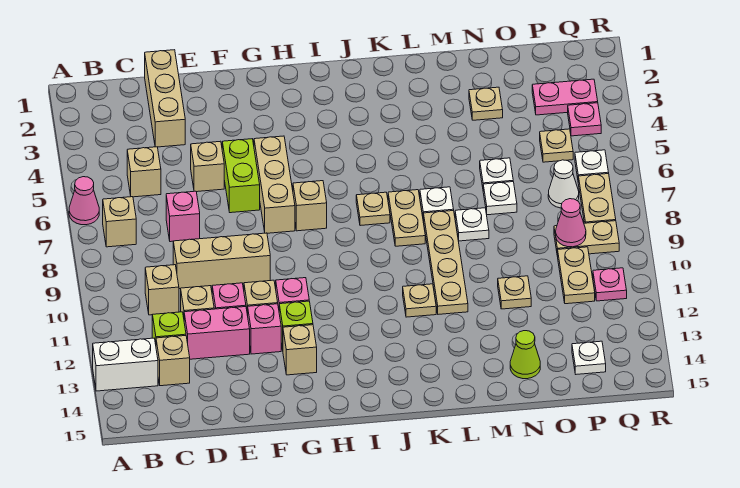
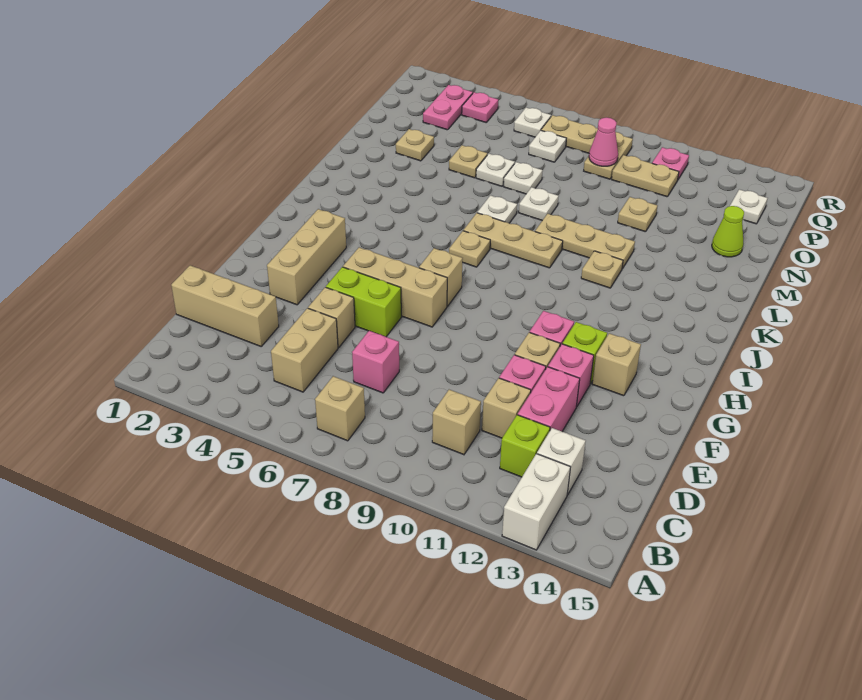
pink cone A6 level 1 -> none
tan brick C5 level 1 -> tan brick C5:D5 level 1
tan brick C13 level 1 -> white brick C13 level 1
tan brick D9:F9 level 1 -> tan brick F3:H3 level 1
tan plate K7:K8 level 1 -> tan plate K7:K9 level 1
tan plate L8:L11 level 1 -> tan plate L9:L11 level 1
tan plate P5 level 1 -> tan plate N5 level 1
white cone P7 level 1 -> white plate P7 level 1

